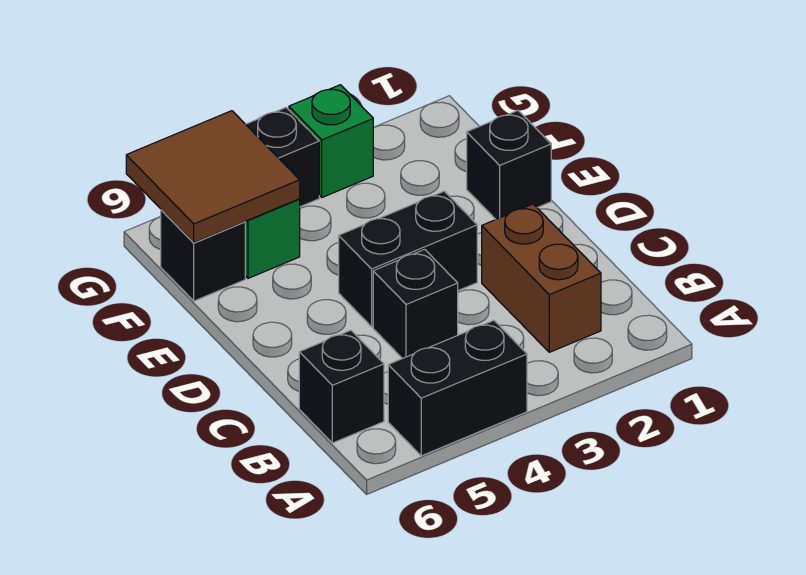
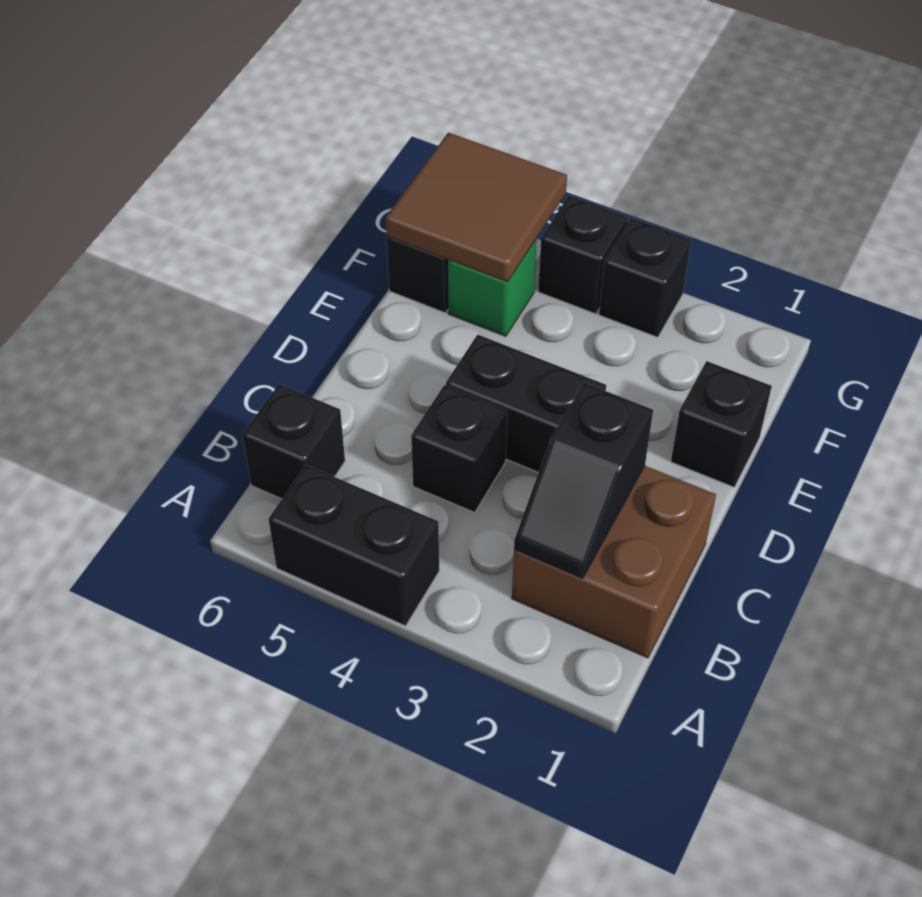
brown brick B2:C2 level 1 -> brown brick B1:C2 level 1
none -> black slope B2:C2 level 2 top C
green brick G3 level 1 -> black brick G3 level 1

